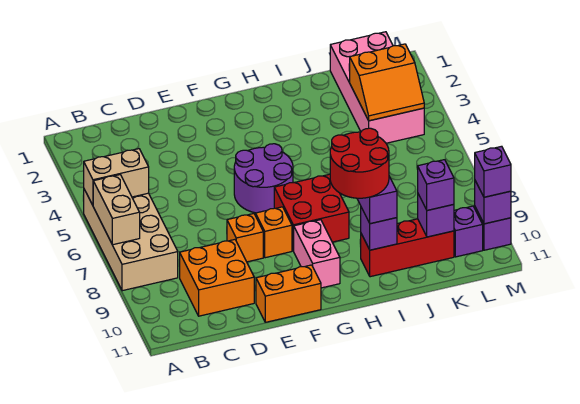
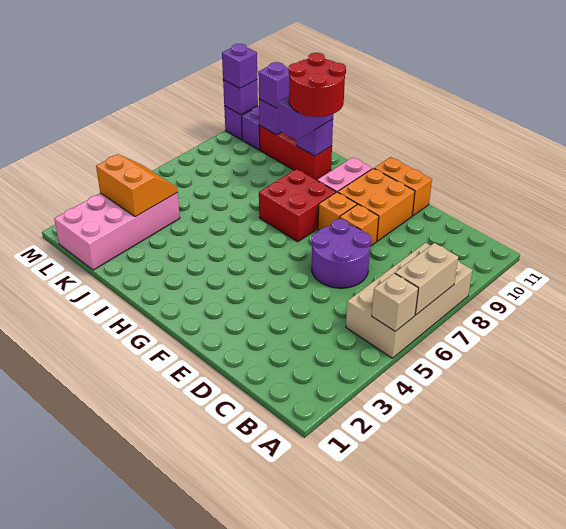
tan brick A5:B5 level 2 -> tan brick A5 level 2
orange brick C9:D10 level 1 -> orange brick E9:F10 level 1
purple round brick F5:G6 level 1 -> purple round brick D6:E7 level 1

